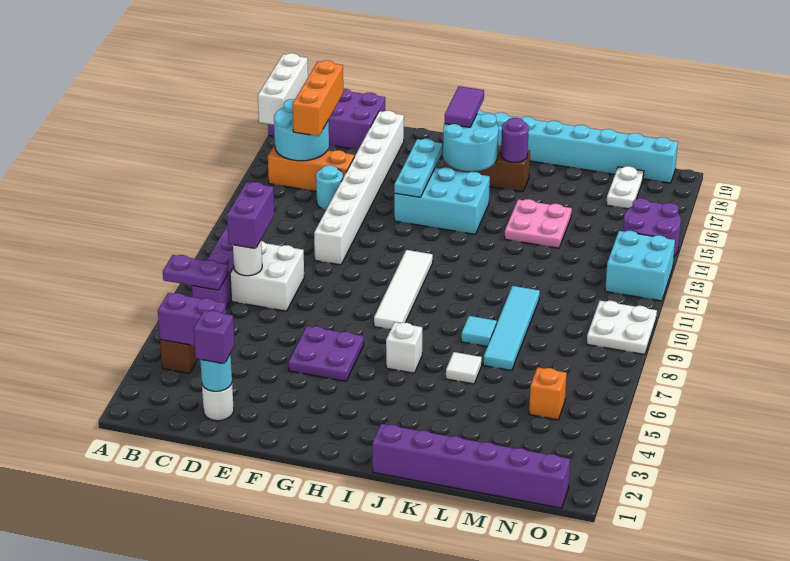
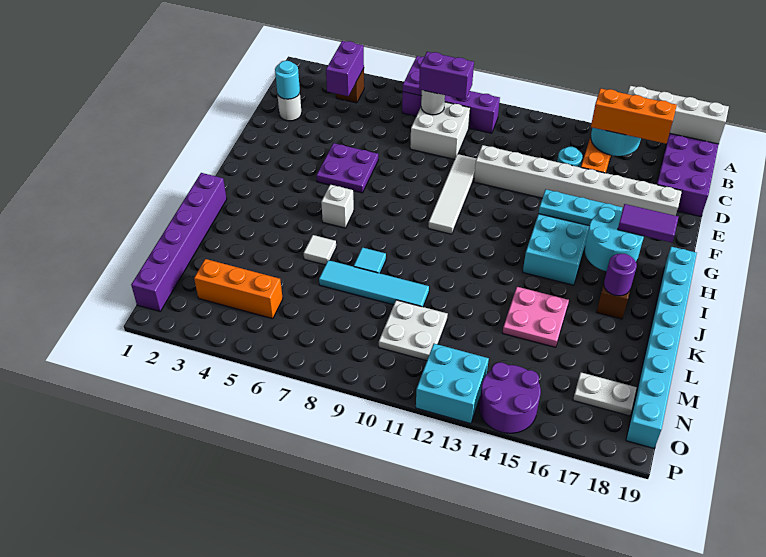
white brick A17:A19 level 2 -> white brick A16:A19 level 2
purple brick D2 level 3 -> none
white tile H8:H11 level 1 -> white tile E10:H10 level 1
orange brick N5 level 1 -> orange brick N3:N5 level 1
white plate O9:P10 level 1 -> white plate M10:N11 level 1

